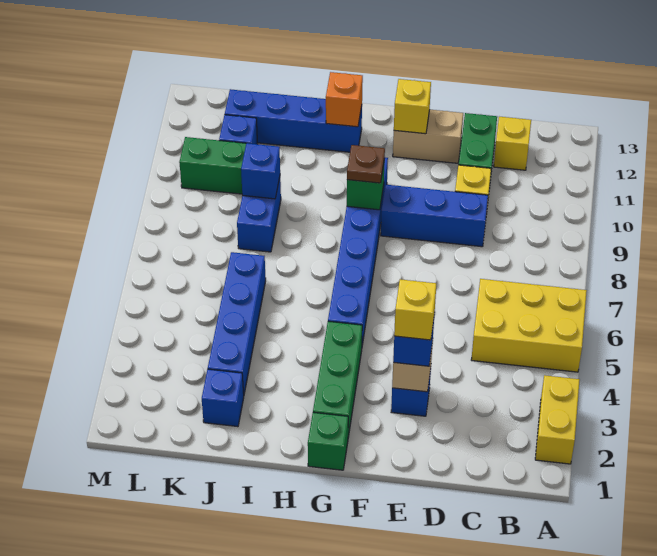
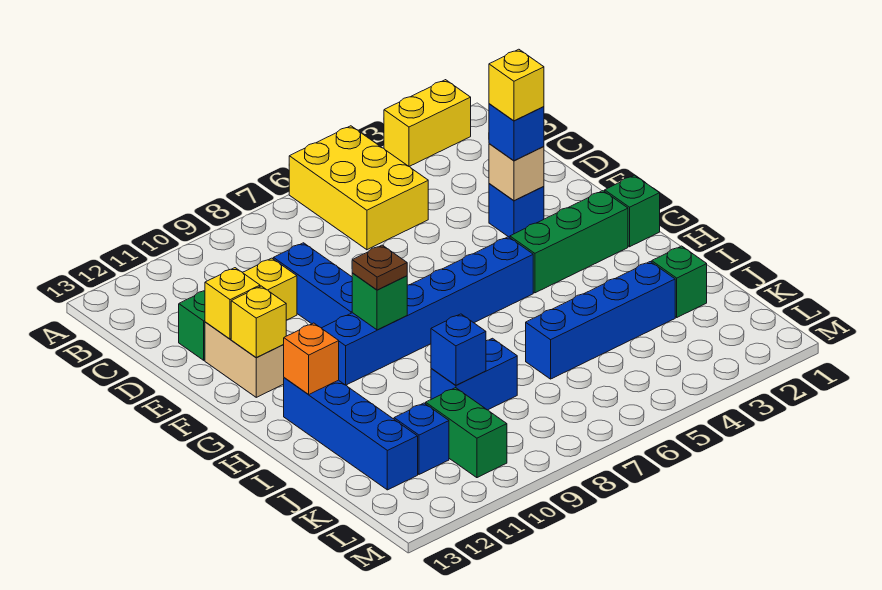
yellow brick C12 level 1 -> yellow brick E12 level 2
blue brick J2 level 1 -> green brick J2 level 1

